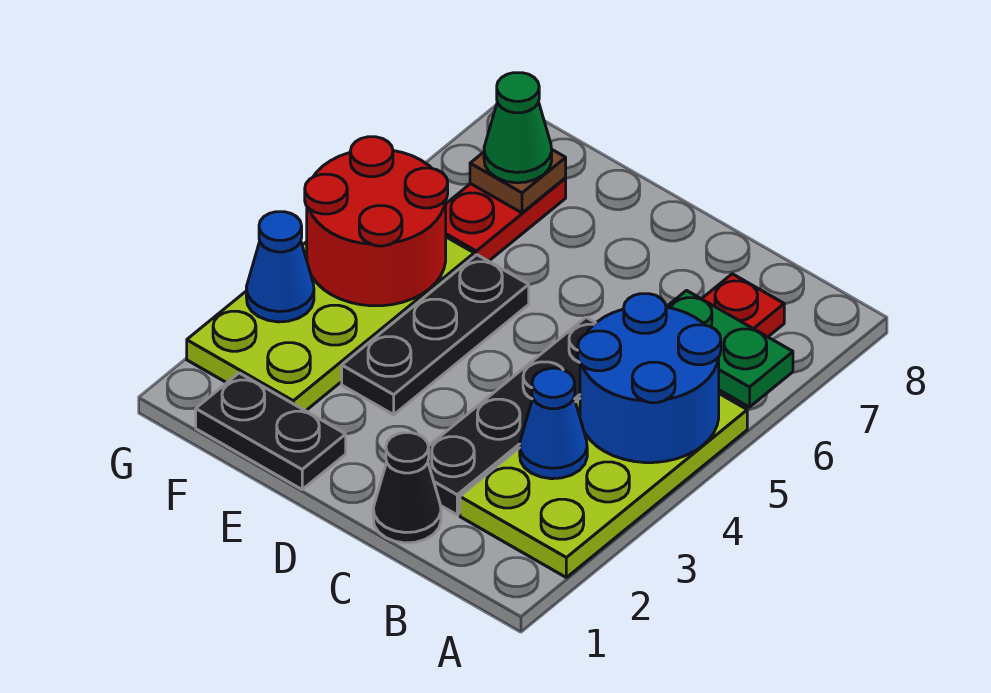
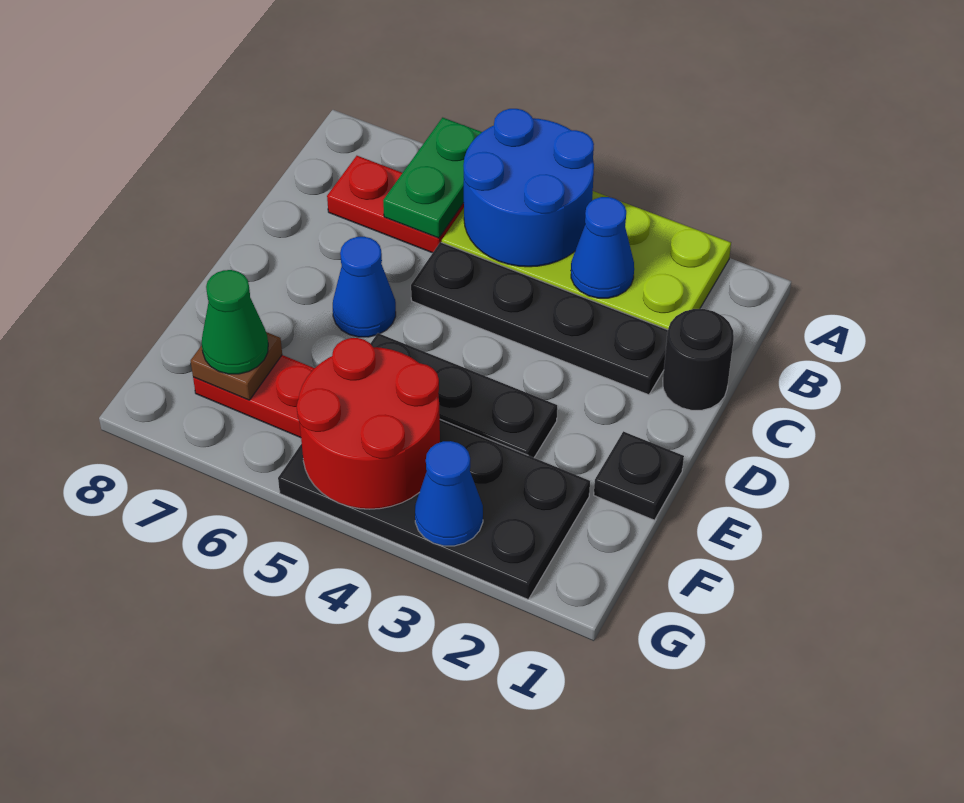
black cone C1 level 1 -> black round brick C1 level 1
none -> blue cone D6 level 1
black plate E1:F1 level 1 -> black plate E1 level 1
lime plate F2:G5 level 1 -> black plate F2:G5 level 1

